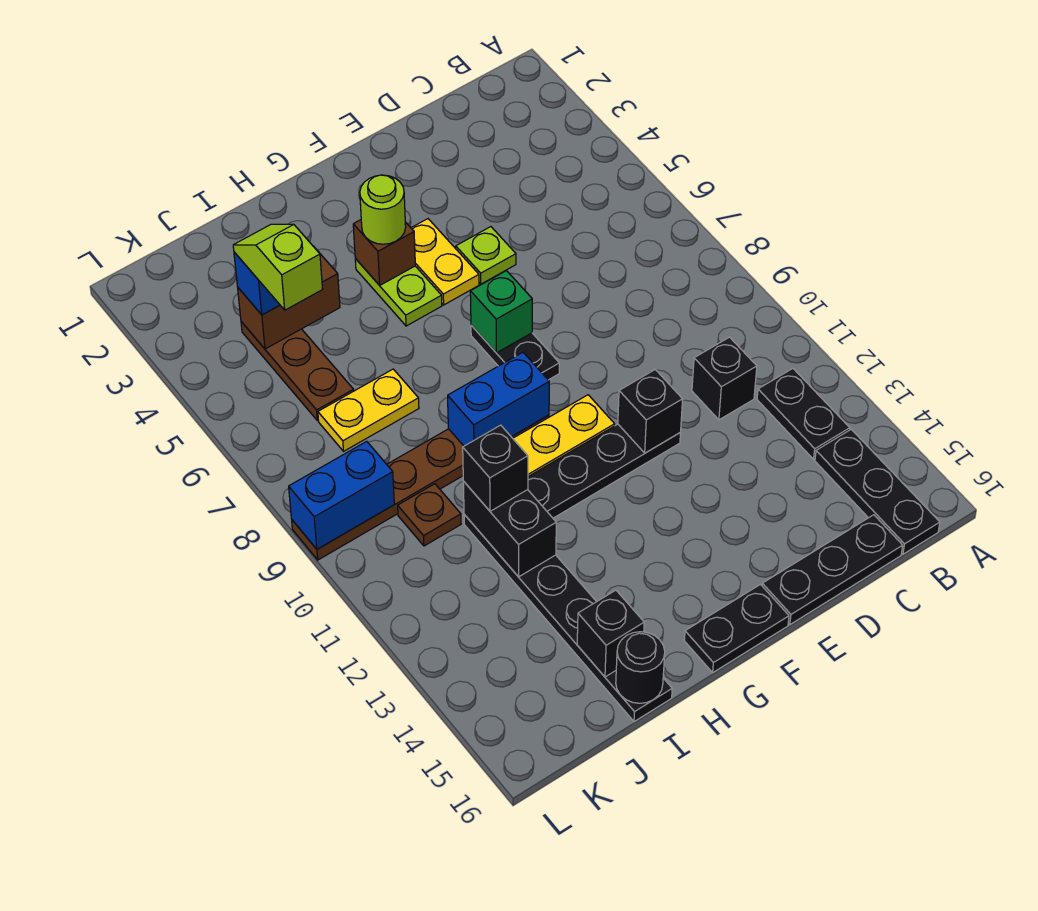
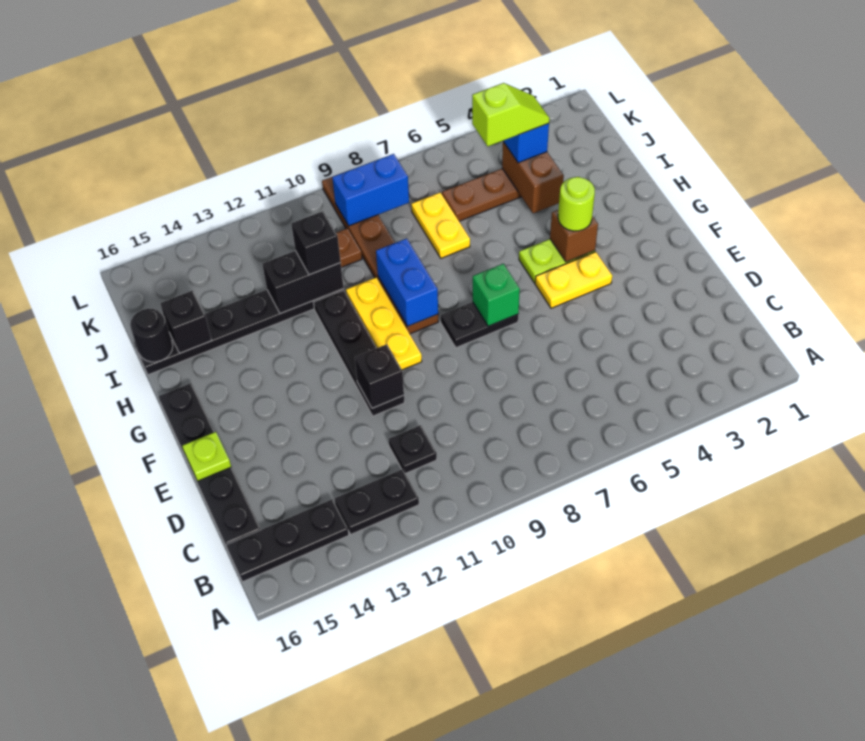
black brick C11 level 1 -> black plate C11 level 1
lime plate E5 level 1 -> lime plate E16 level 2
blue brick K9:L9 level 2 -> blue brick K8:K9 level 2

